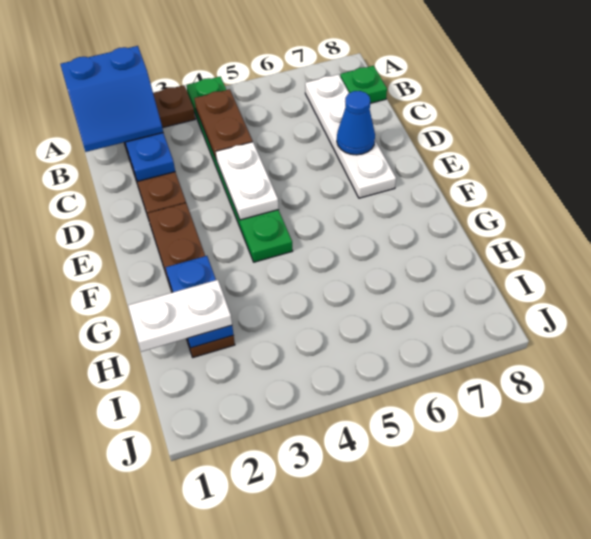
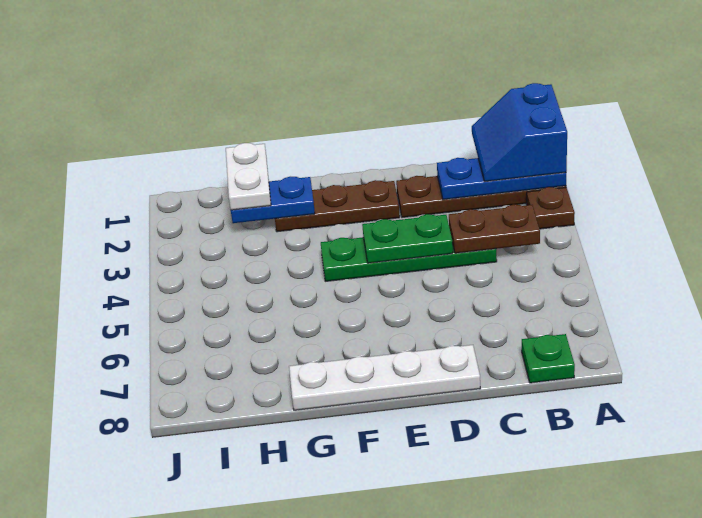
green plate A4:F4 level 1 -> green plate C4:F4 level 1
white plate B7:E7 level 1 -> white plate D8:G8 level 1
white plate D4:E4 level 2 -> green plate D4:E4 level 2
blue cone D7 level 2 -> none
brown plate E2:H2 level 1 -> brown plate E2:G2 level 1

